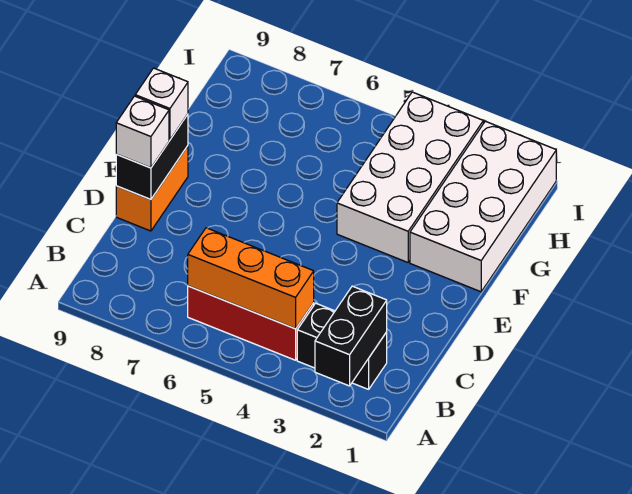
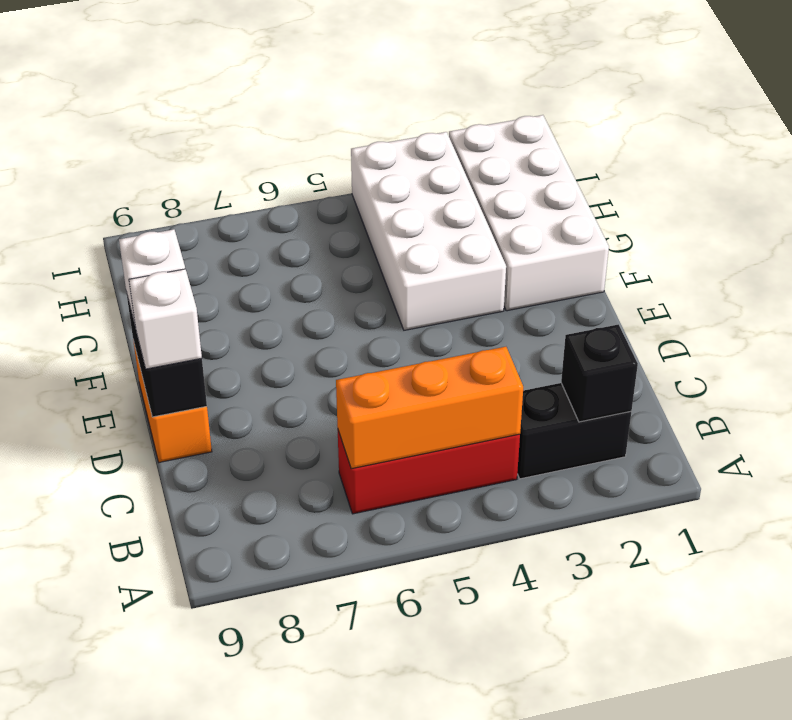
black brick A2:B2 level 2 -> black brick B2 level 2

